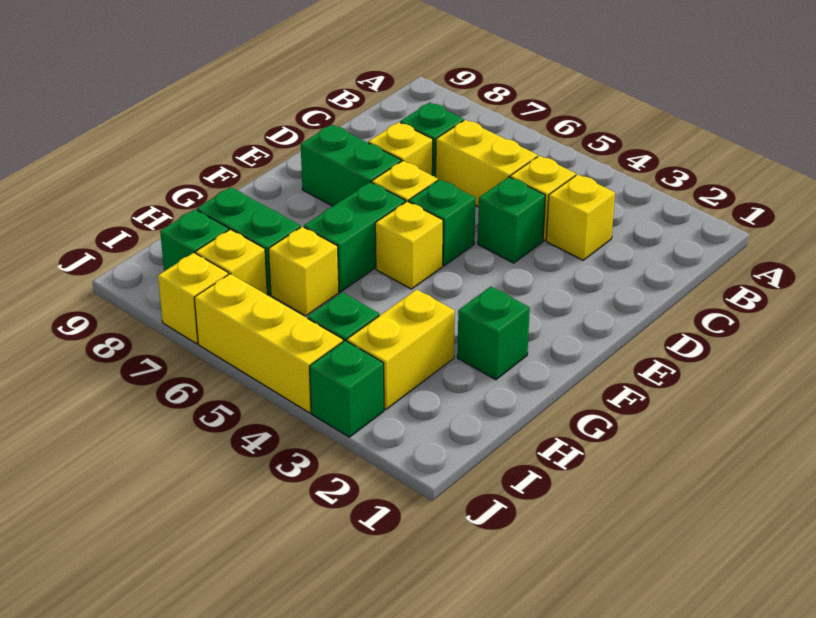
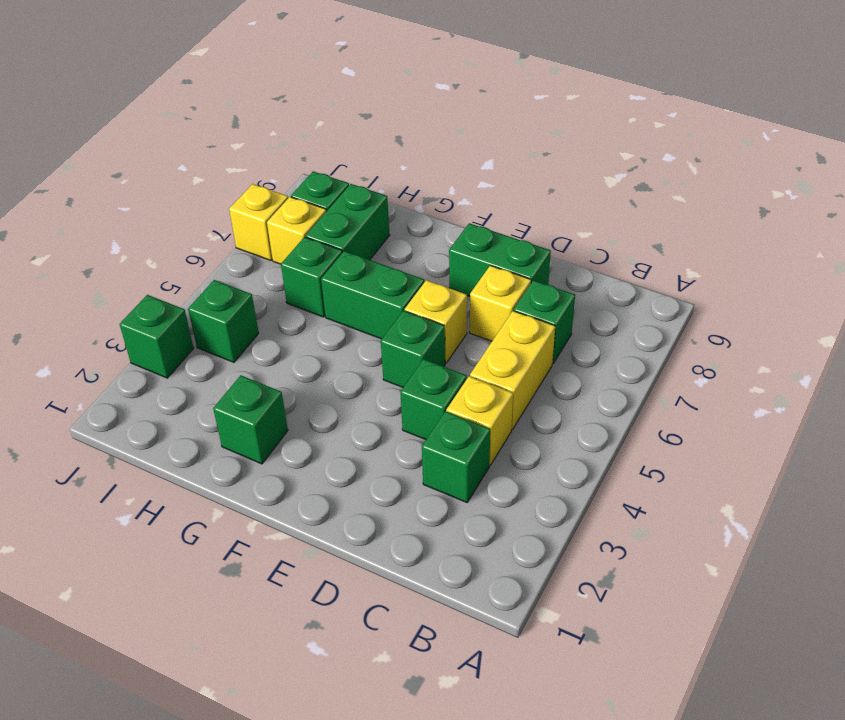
yellow brick C3 level 1 -> green brick C3 level 1
green brick E7:E8 level 1 -> green brick D8:E8 level 1
yellow brick F5 level 1 -> none
yellow brick H3:I3 level 1 -> none
yellow brick H6 level 1 -> green brick H6 level 1
yellow brick J4:J6 level 1 -> none

